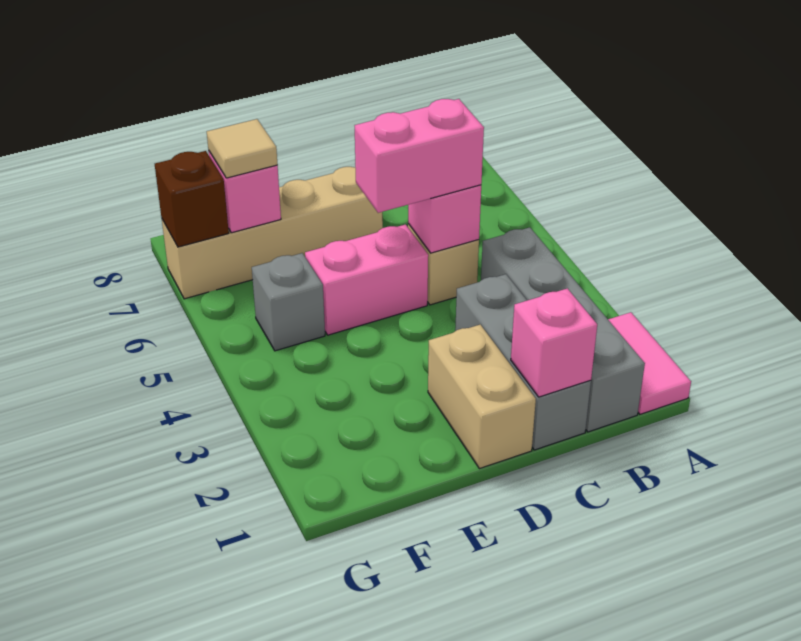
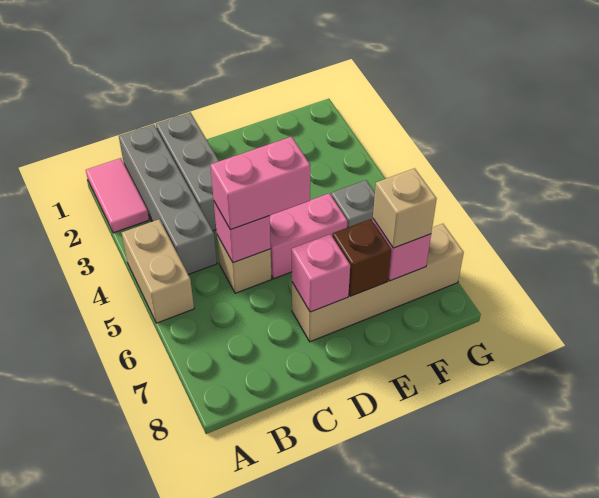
pink brick C1 level 2 -> pink brick D7 level 2
tan brick D1:D2 level 1 -> tan brick A4:A5 level 1
tan tile F7 level 3 -> tan brick F7 level 3
brown brick G7 level 2 -> brown brick E7 level 2

